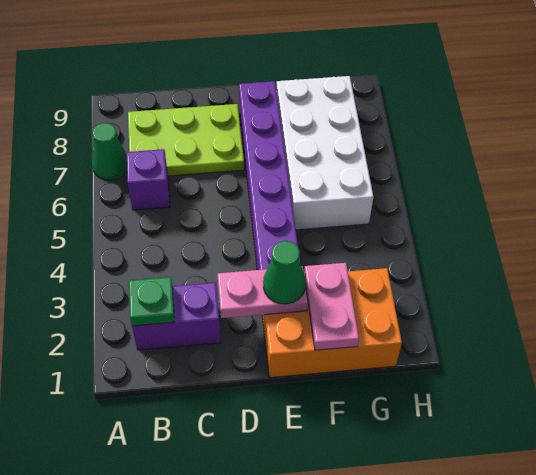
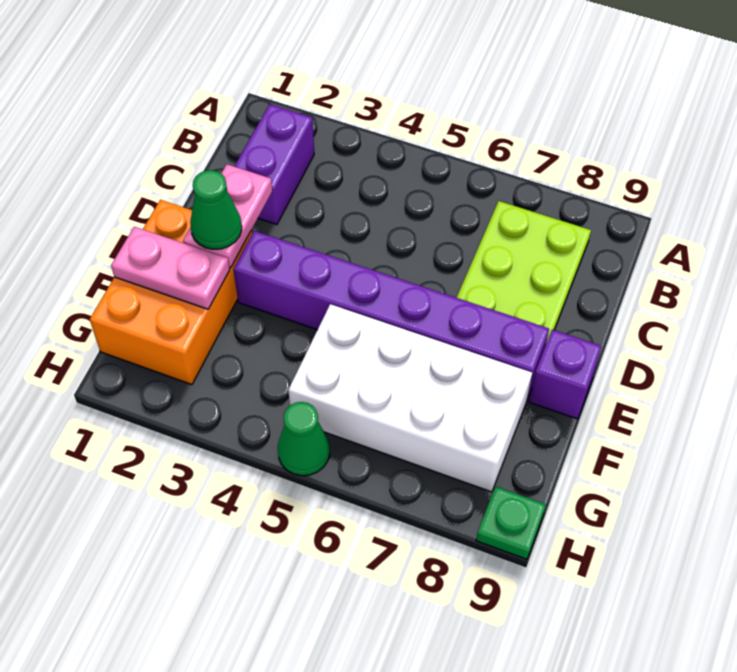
green cone A7 level 1 -> green cone H5 level 1
green plate B2 level 2 -> green plate H9 level 1
purple brick B6 level 1 -> purple brick E9 level 1

